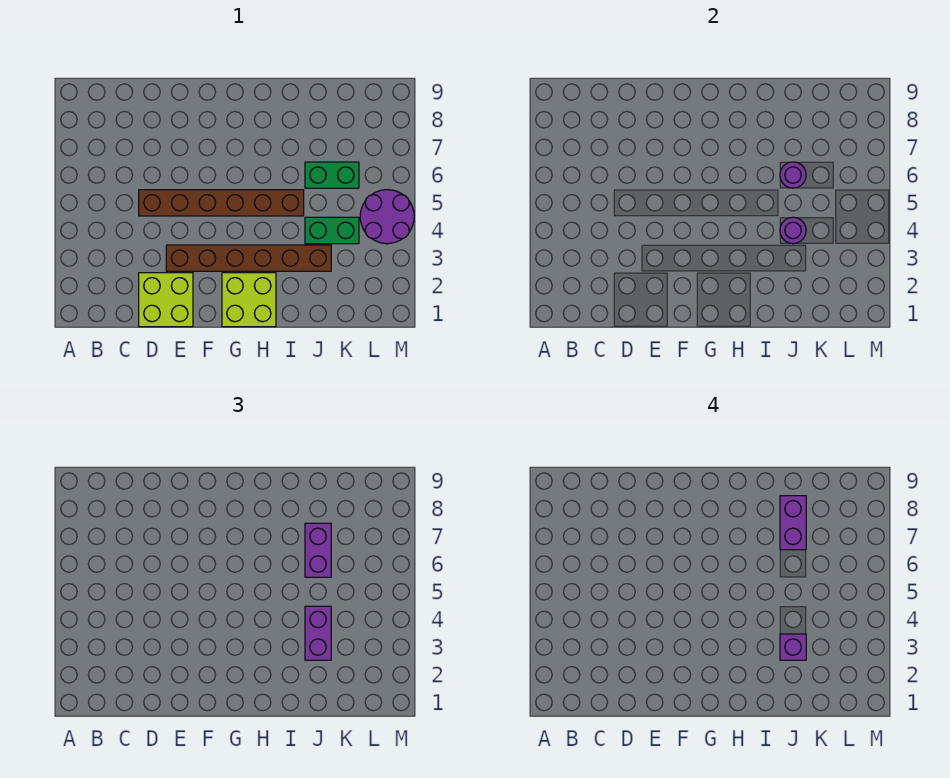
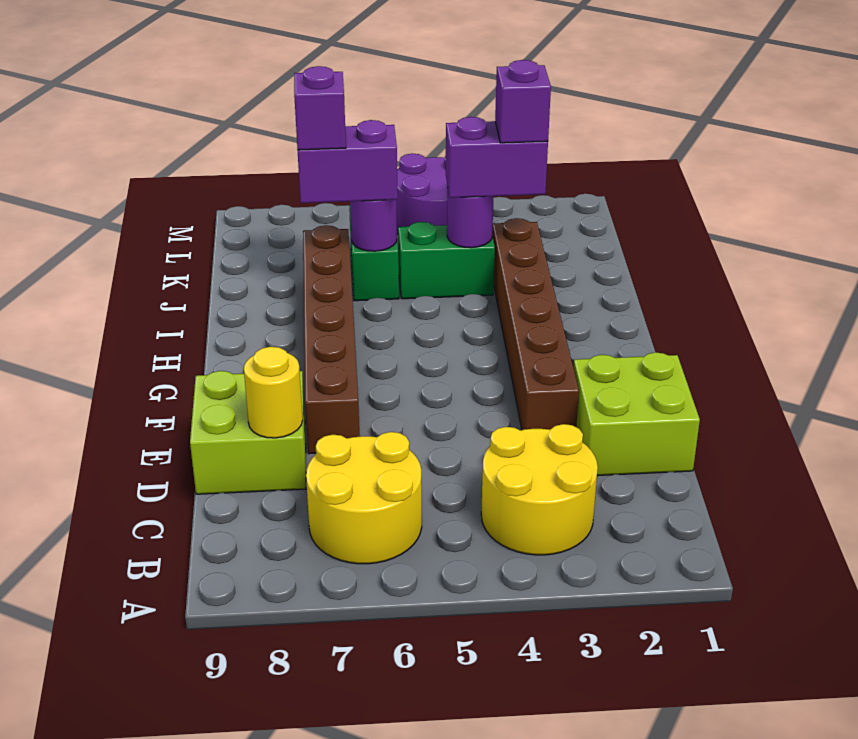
none -> yellow round brick B3:C4 level 1
none -> yellow round brick B6:C7 level 1
brown brick D5:I5 level 1 -> brown brick E7:J7 level 1
none -> yellow round brick D8 level 2
lime brick G1:H2 level 1 -> lime brick D8:E9 level 1
green brick J4:K4 level 1 -> green brick J4:J5 level 1
purple brick J7:J8 level 4 -> purple brick J7 level 4

